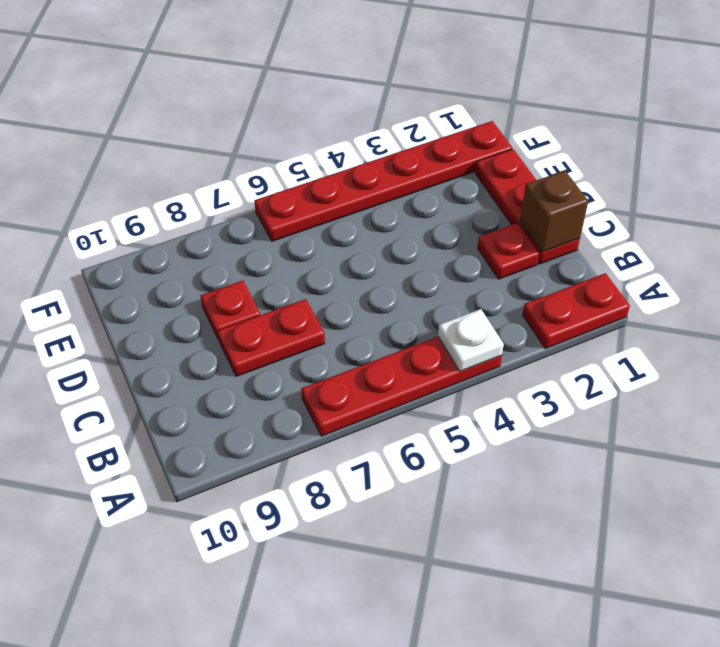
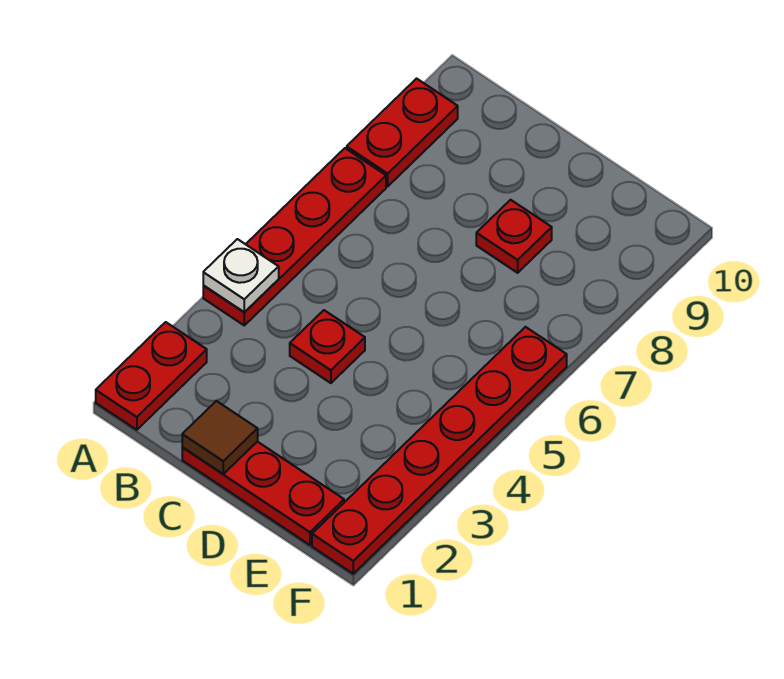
brown brick C1 level 2 -> brown tile C1 level 2
red plate C2 level 1 -> red plate C4 level 1
red plate C7:C8 level 1 -> red plate A8:A9 level 1

